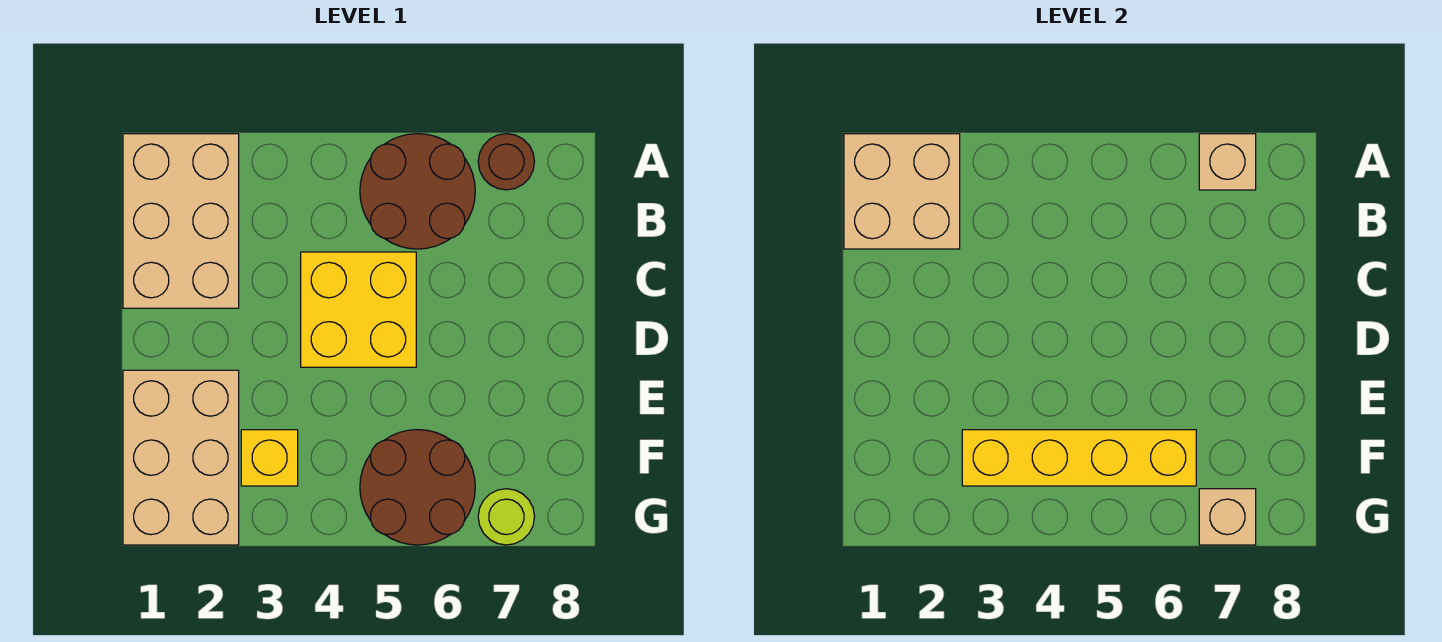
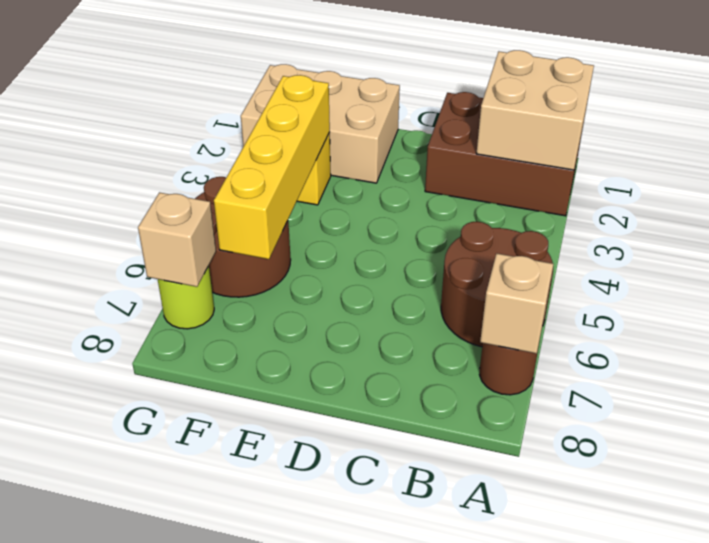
tan brick A1:C2 level 1 -> brown brick A1:C2 level 1
yellow brick C4:D5 level 1 -> none

